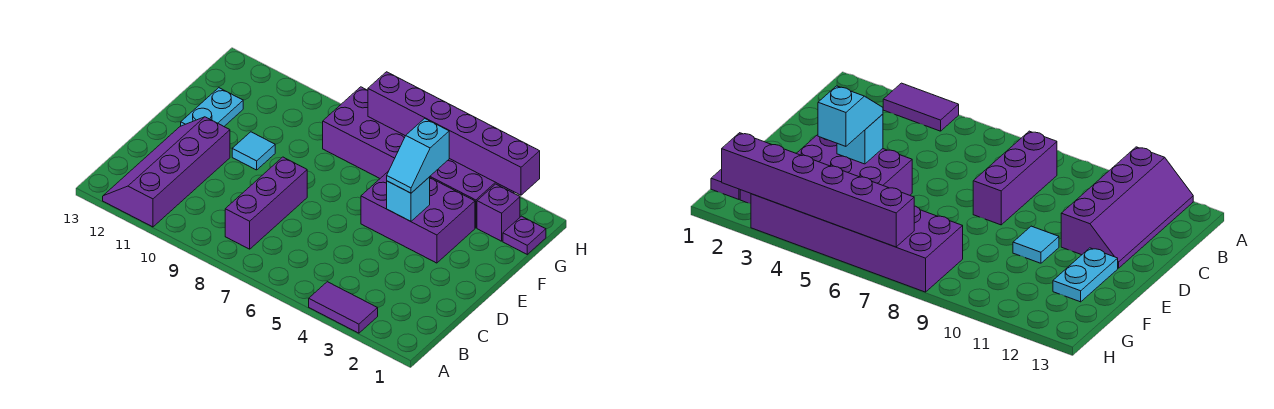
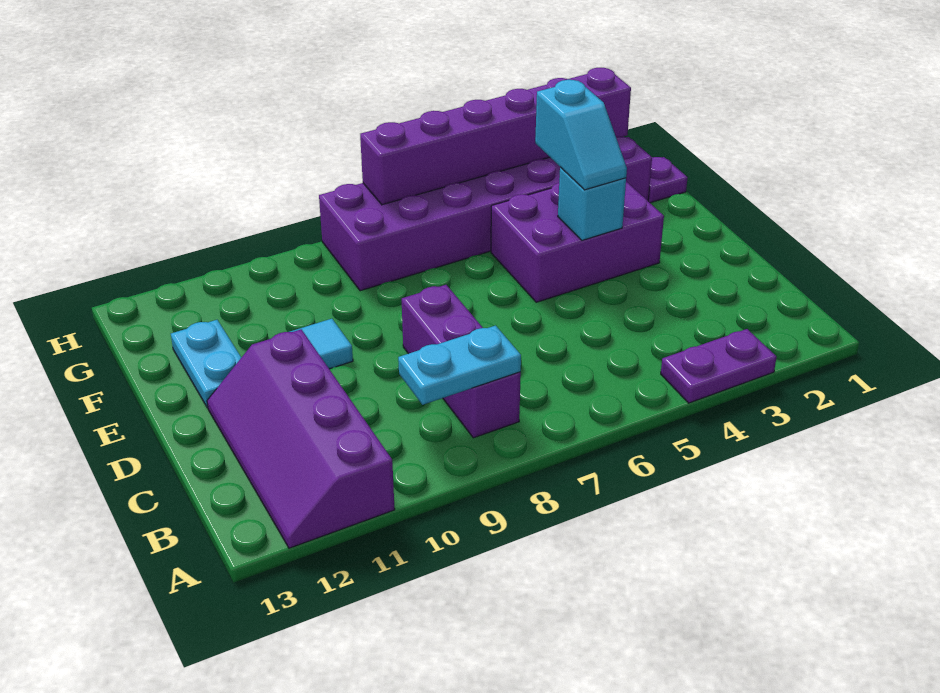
purple tile A3:A4 level 1 -> purple plate A3:A4 level 1
none -> cyan plate B8:B9 level 2

